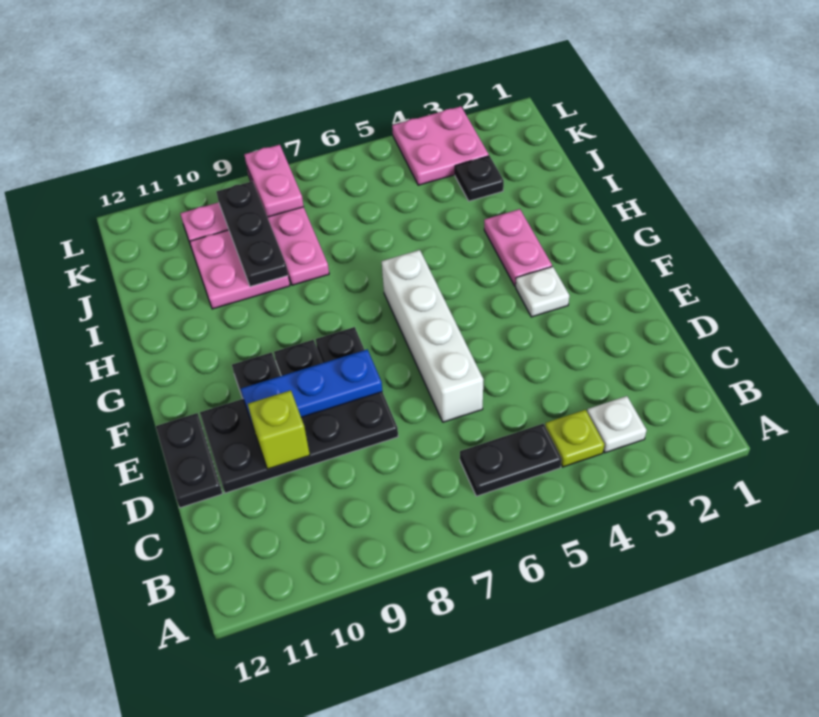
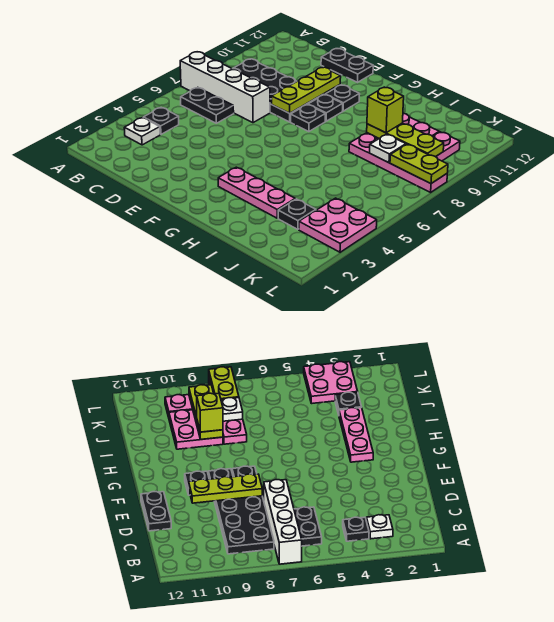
lime plate B4 level 1 -> black plate B4 level 1
black plate B5:B6 level 1 -> black plate B6:C6 level 1
white brick D6:G6 level 1 -> white brick A7:D7 level 1
black plate D8:E11 level 1 -> black plate B8:E9 level 1
lime brick D10 level 2 -> lime brick I9 level 3
blue plate E8:E10 level 2 -> lime plate E8:E10 level 2
white plate F3 level 1 -> white plate J8 level 2
pink plate G3:H3 level 1 -> pink plate G3:I3 level 1
black plate I9:K9 level 2 -> lime plate I9:K9 level 2
pink plate K8:L8 level 2 -> lime plate K8:L8 level 2

